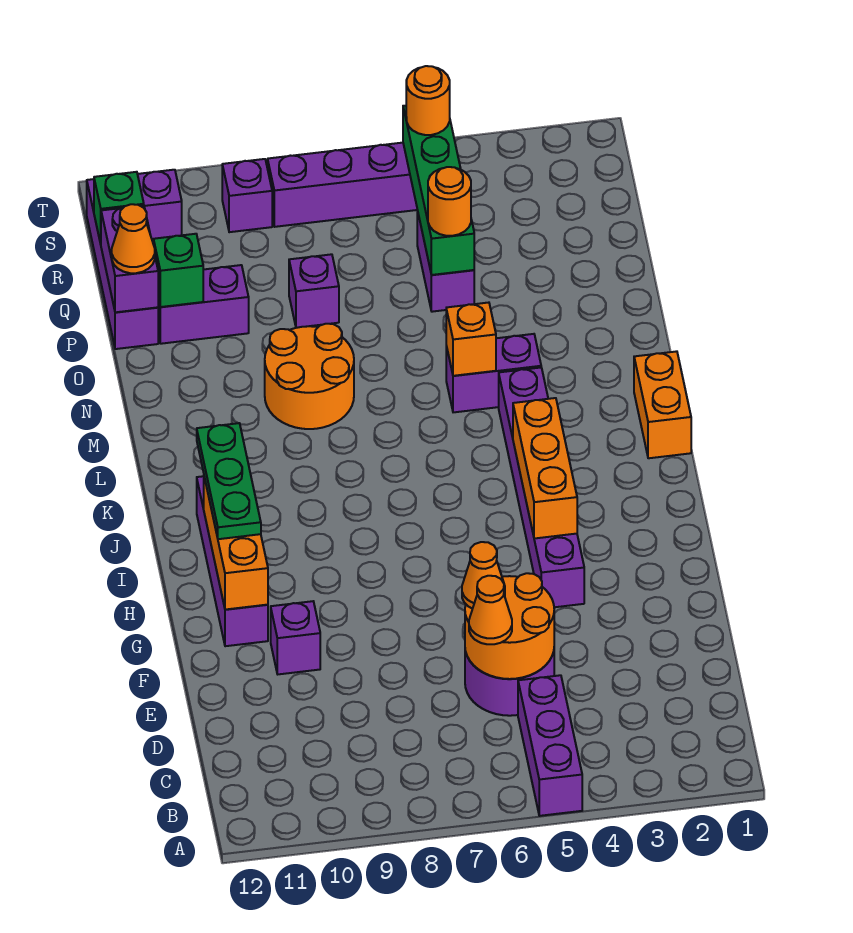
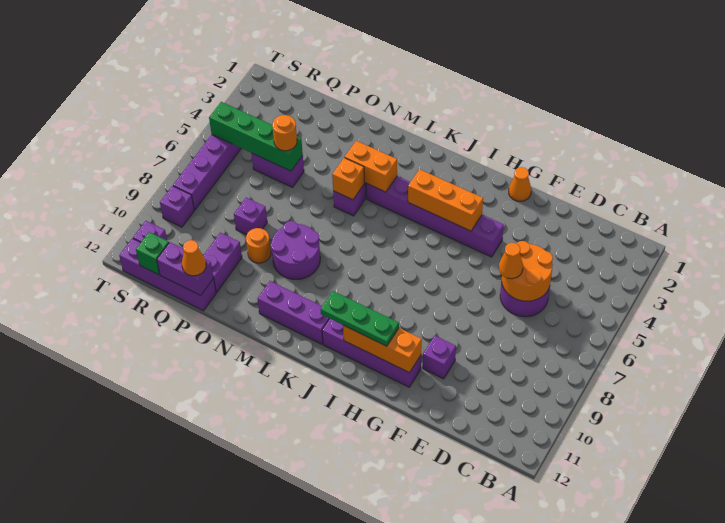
purple brick A5:C5 level 1 -> purple brick K11:M11 level 1
orange cone D6 level 3 -> orange cone G1 level 1
orange brick K1:L1 level 1 -> orange brick L4:M4 level 2
orange round brick M8:N9 level 1 -> purple round brick M8:N9 level 1
green brick P11 level 2 -> none
orange round brick S5 level 3 -> orange round brick O9 level 1

